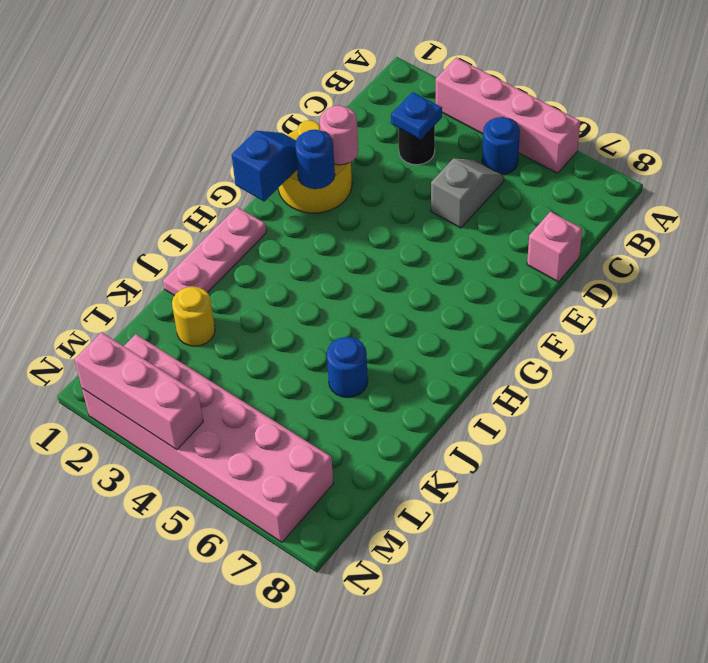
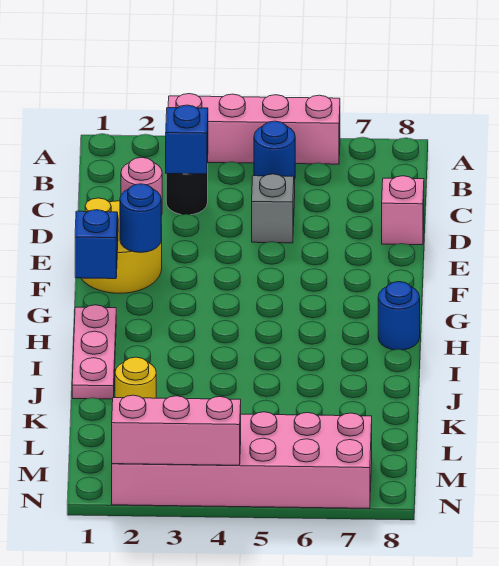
blue plate C3 level 2 -> blue brick C3 level 2
blue round brick J6 level 1 -> blue round brick H8 level 1

